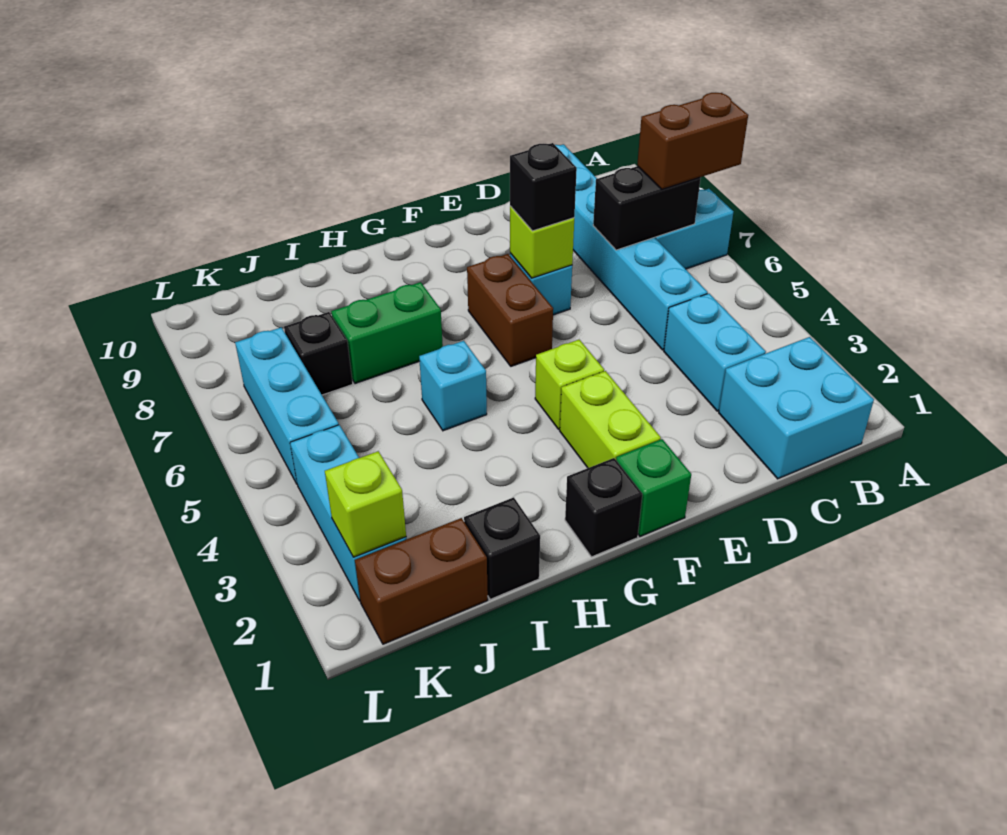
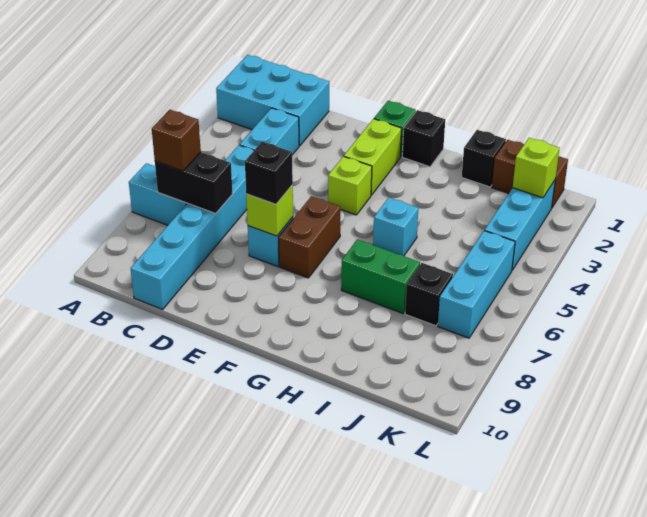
brown brick A7:B7 level 3 -> brown brick B7 level 3
cyan brick B1:C2 level 1 -> cyan brick A1:C2 level 1

